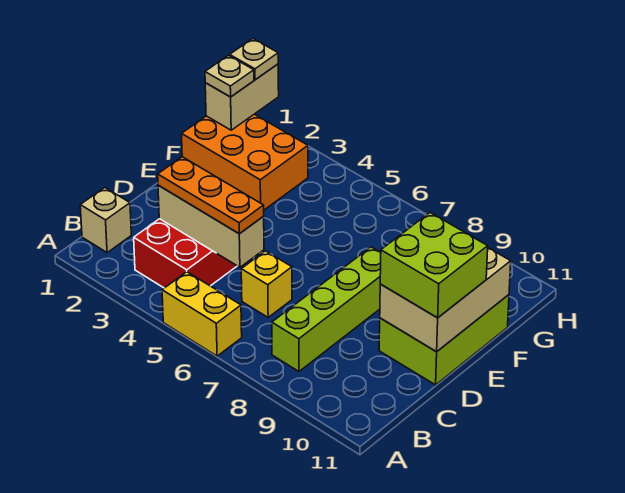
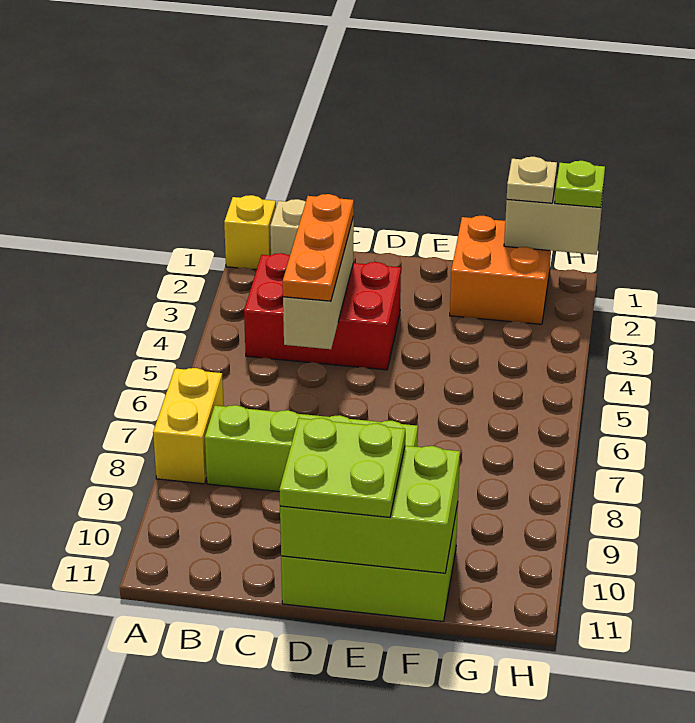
yellow brick A5:A6 level 1 -> yellow brick A7:A8 level 1
yellow brick C6 level 1 -> yellow brick A1 level 1
tan brick D10:F11 level 2 -> lime brick D10:F11 level 2
lime brick D10:E11 level 3 -> lime plate D10:E11 level 3
orange brick F1:G3 level 1 -> orange brick F1:G2 level 1
tan plate H1 level 3 -> lime plate H1 level 3

